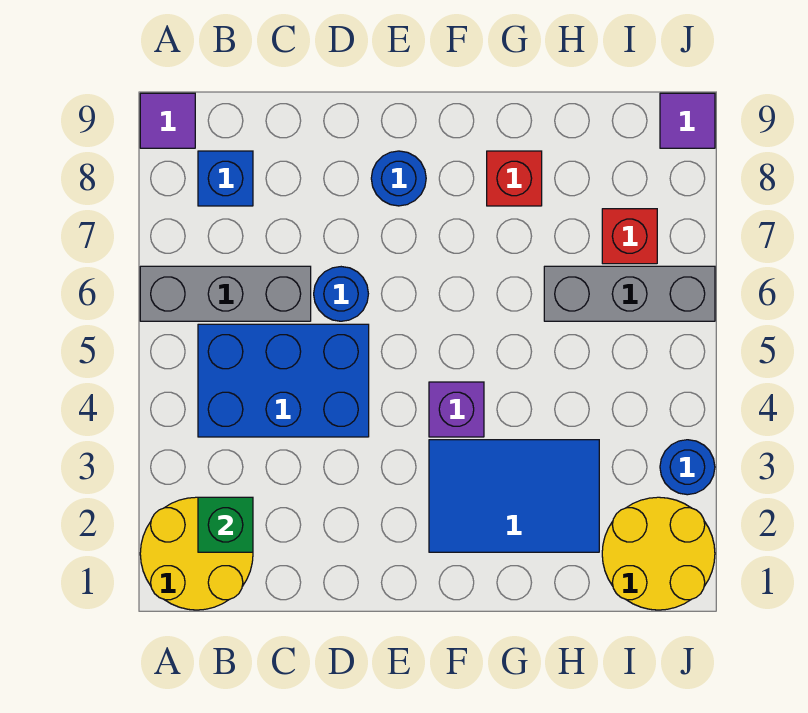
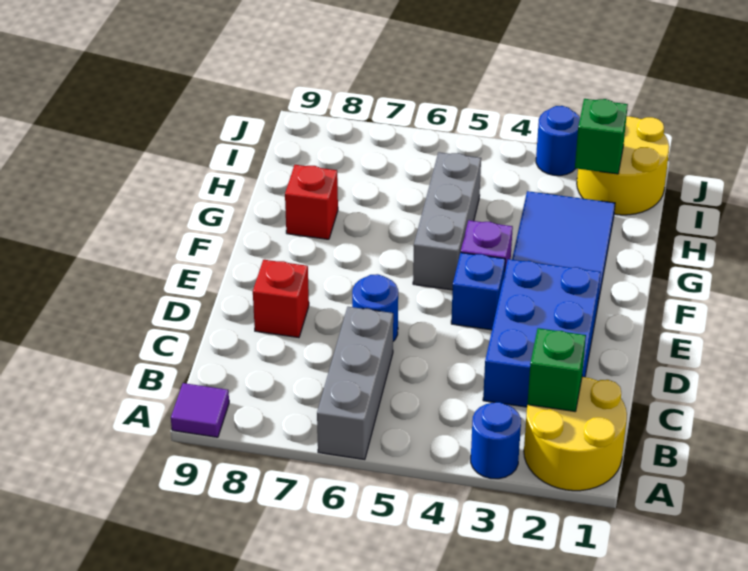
blue brick B4:D5 level 1 -> blue brick C2:E3 level 1
blue brick B8 level 1 -> blue brick E4 level 1
blue round brick E8 level 1 -> blue round brick A3 level 1
grey brick H6:J6 level 1 -> grey brick F5:H5 level 1
none -> green brick I2 level 2
red brick I7 level 1 -> red brick D8 level 1
purple tile J9 level 1 -> none

